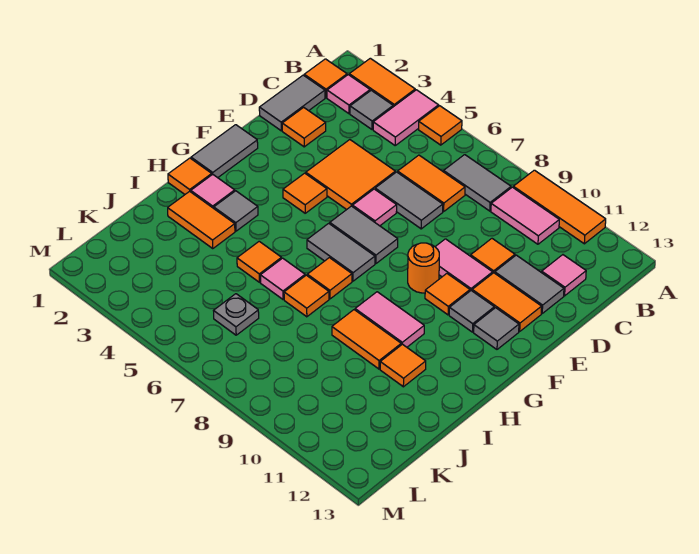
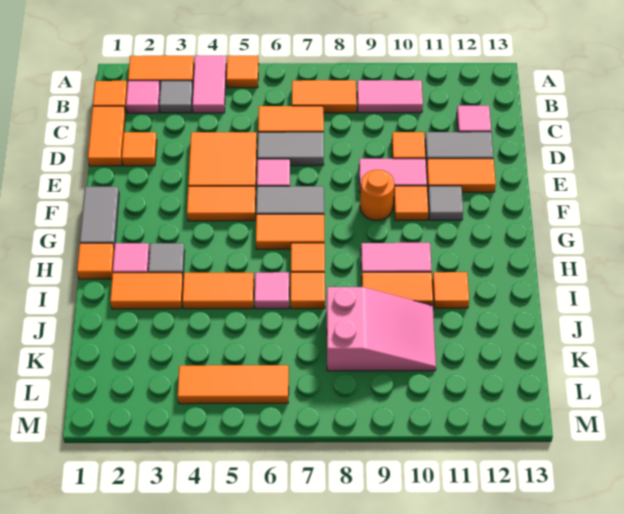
orange tile A9:A11 level 1 -> orange tile L4:L6 level 1
grey tile B7:B8 level 1 -> orange tile B7:B8 level 1
grey tile C1:D1 level 1 -> orange tile C1:D1 level 1
orange tile F4 level 1 -> orange tile F4:F5 level 1
grey tile F12 level 1 -> none
grey tile G6:G7 level 1 -> orange tile G6:G7 level 1
orange tile I5 level 1 -> orange tile I4:I5 level 1
none -> pink slope J8:K10 level 1 top 8
grey plate K6 level 1 -> none

